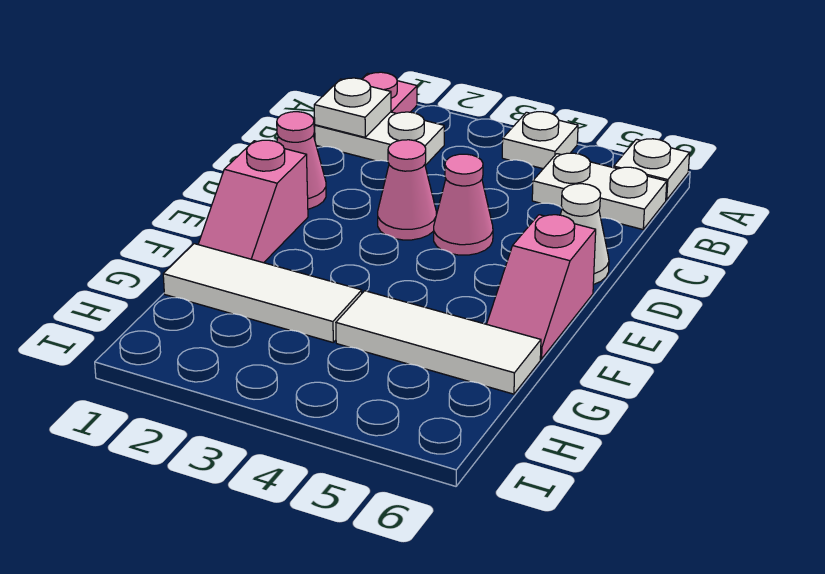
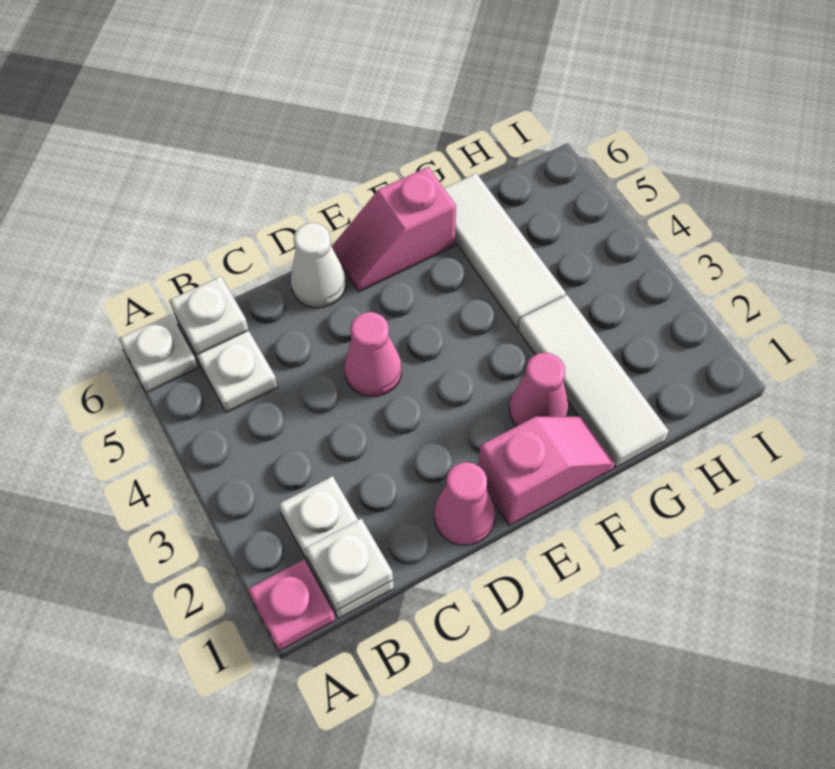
white plate A4 level 1 -> white plate B6 level 2
pink cone D3 level 1 -> pink cone F2 level 1
pink slope E6:F6 level 1 top E -> pink slope E6:F6 level 1 top F

